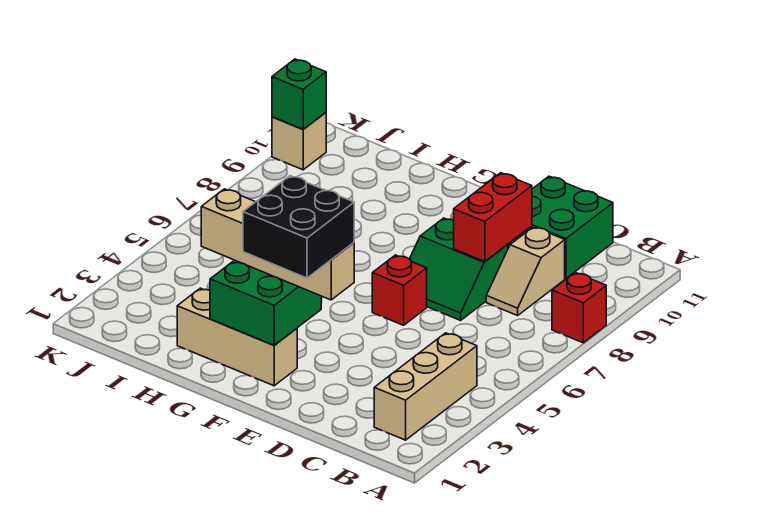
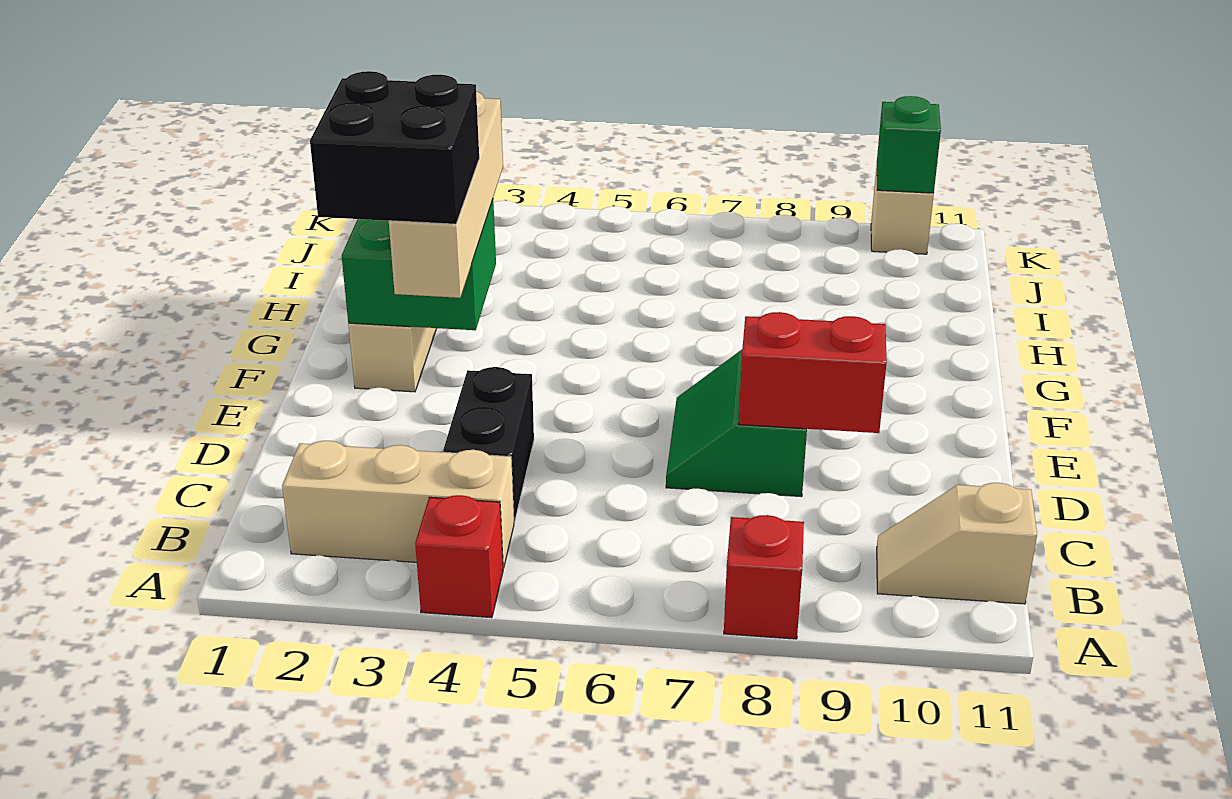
none -> black brick C4:D4 level 1
tan slope C8:C9 level 1 top 9 -> tan slope B10:B11 level 1 top 11
green brick C10:D11 level 1 -> none
red brick E6 level 1 -> red brick A4 level 1

